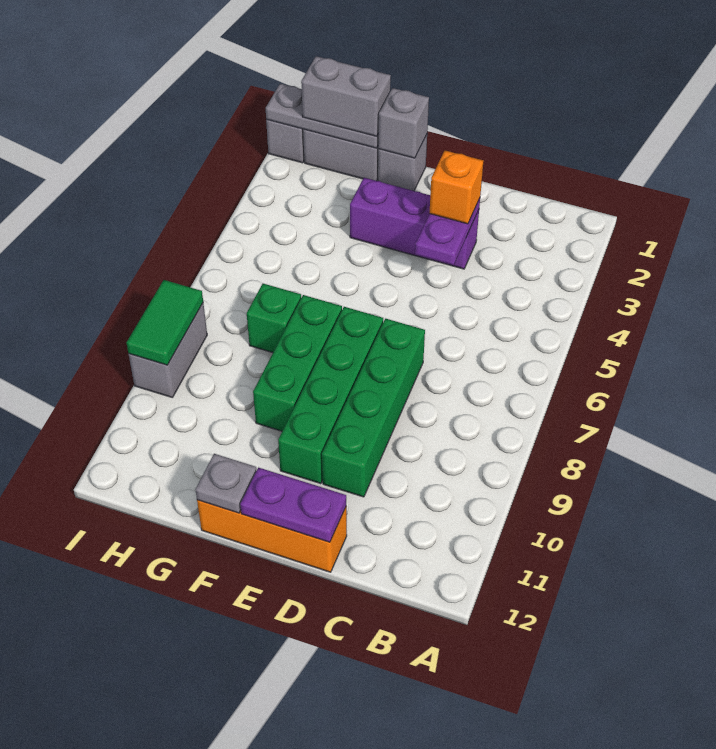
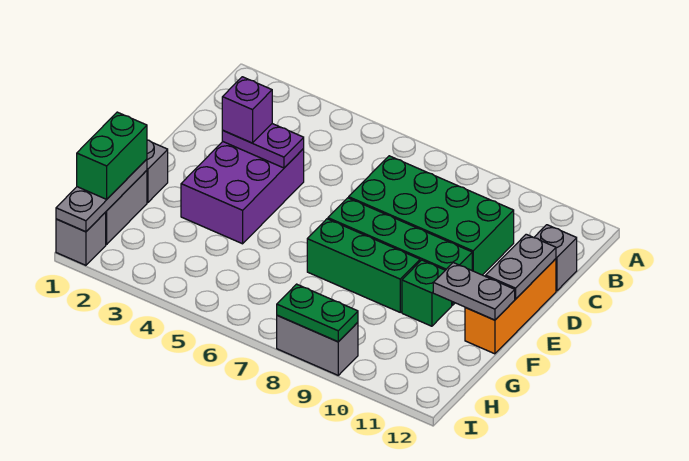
purple brick D3:F3 level 1 -> purple brick D3:F4 level 1
orange brick D3 level 3 -> purple brick D3 level 3
green brick D7:D10 level 1 -> green brick C7:D10 level 1
purple plate D12:E12 level 2 -> grey plate D12:E12 level 2
grey brick F1 level 2 -> grey brick C12 level 1
grey plate F12 level 2 -> grey plate F11:F12 level 2
grey brick G1:H1 level 3 -> green brick G1:H1 level 3
green brick G7 level 1 -> green brick F10 level 1
green tile I8:I9 level 2 -> green plate I8:I9 level 2

